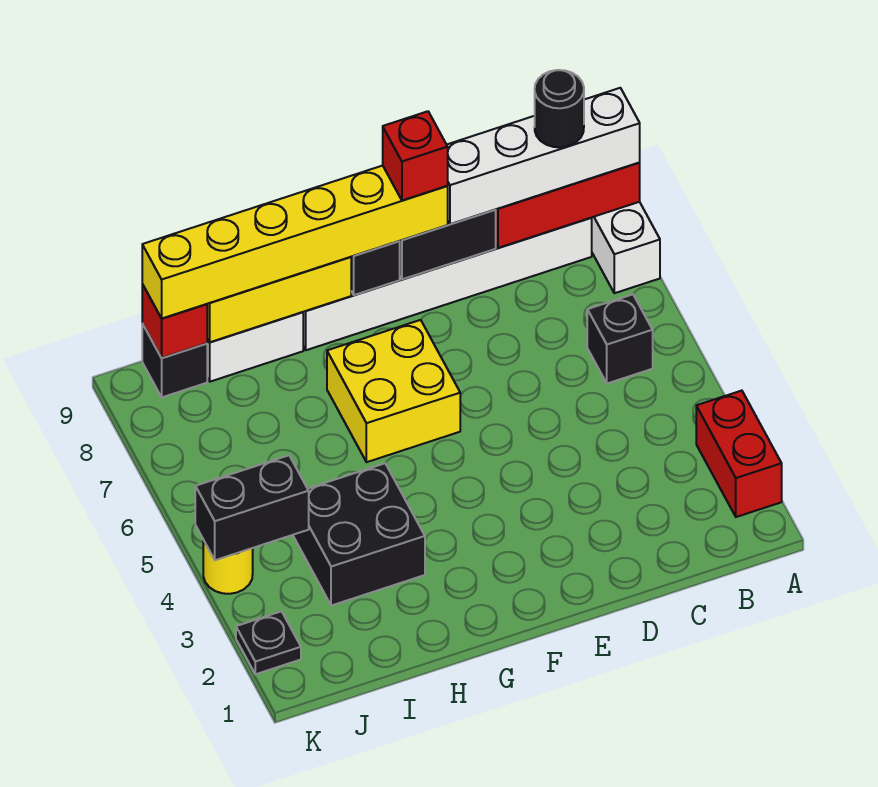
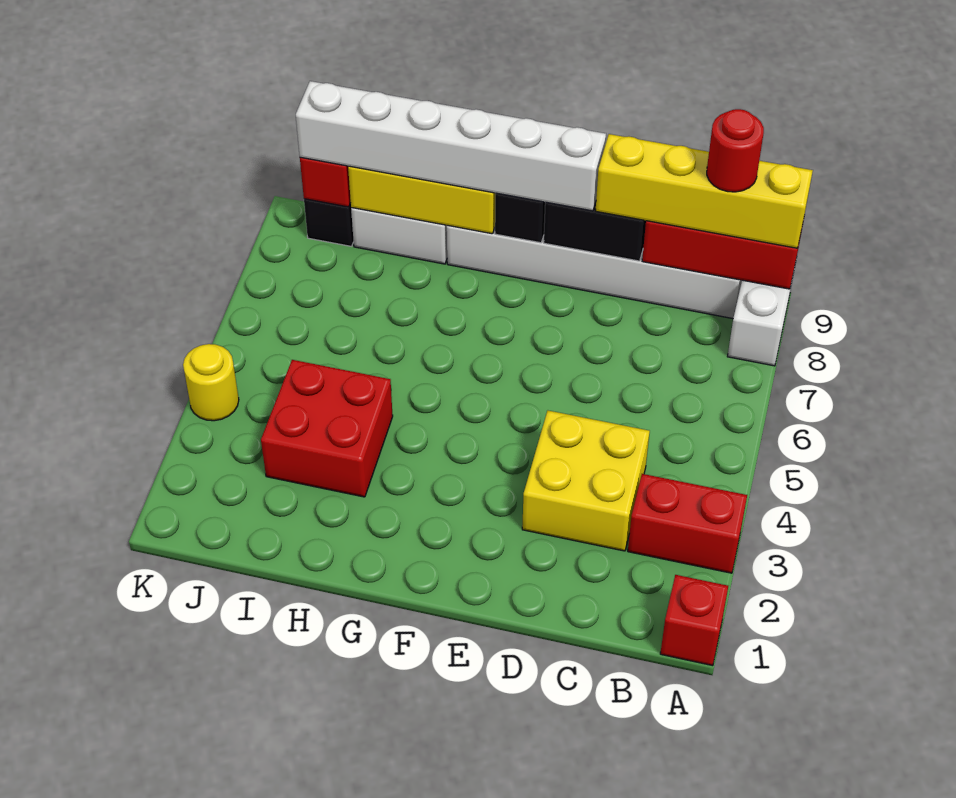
red brick A2:A3 level 1 -> red brick A3:B3 level 1
white brick A9:D9 level 3 -> yellow brick A9:D9 level 3
black brick B6 level 1 -> none
black round brick B9 level 4 -> red round brick B9 level 4
yellow brick E9:J9 level 3 -> white brick E9:J9 level 3
red brick E9 level 4 -> red brick A1 level 1
yellow brick F6:G7 level 1 -> yellow brick C3:D4 level 1
black brick H3:I4 level 1 -> red brick H3:I4 level 1
black brick J4:K4 level 2 -> none
black plate K2 level 1 -> none

